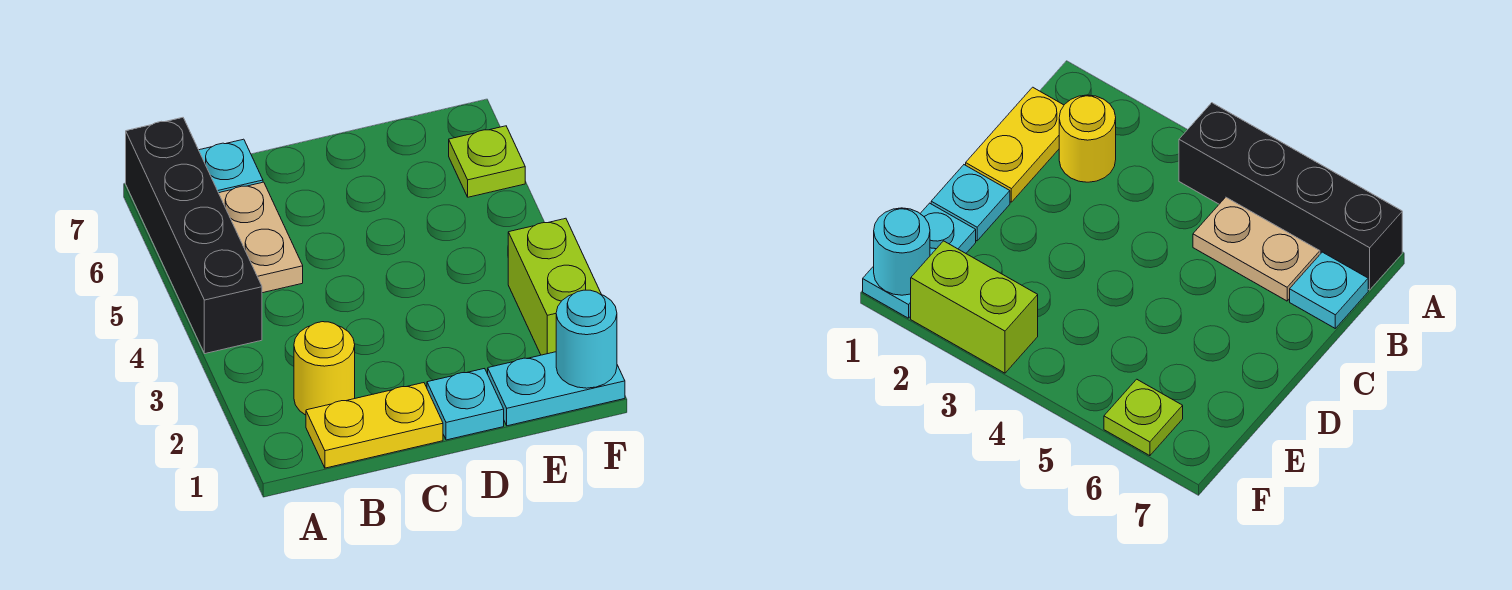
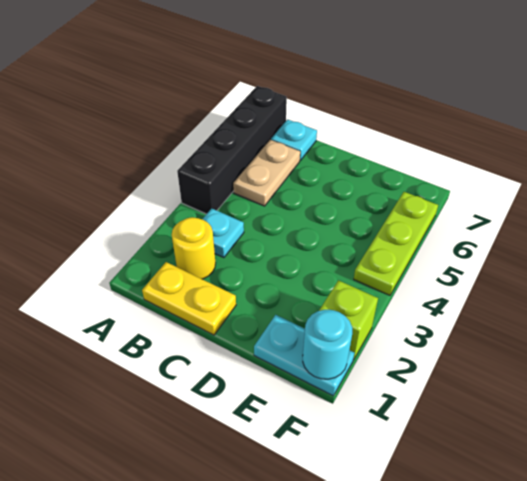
cyan plate D1 level 1 -> cyan plate B3 level 1
lime brick F2:F3 level 1 -> lime brick F2 level 1
lime plate F6 level 1 -> lime plate F4:F6 level 1

